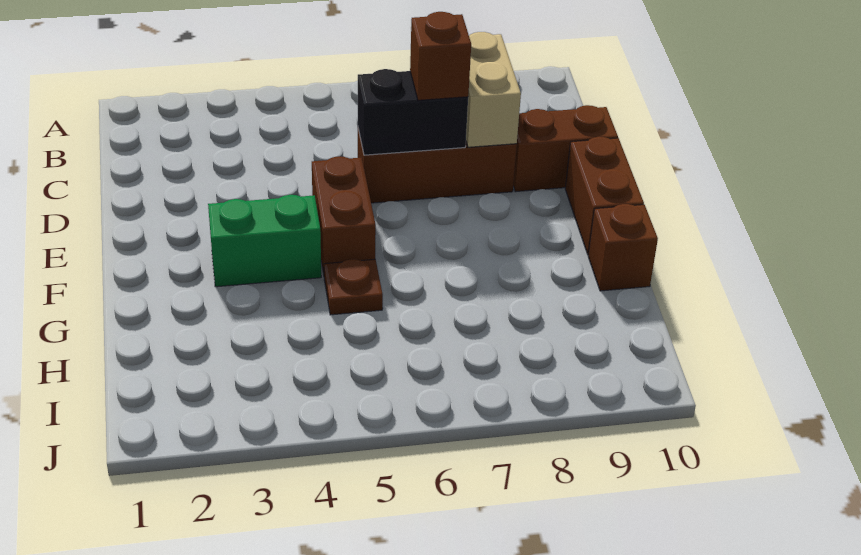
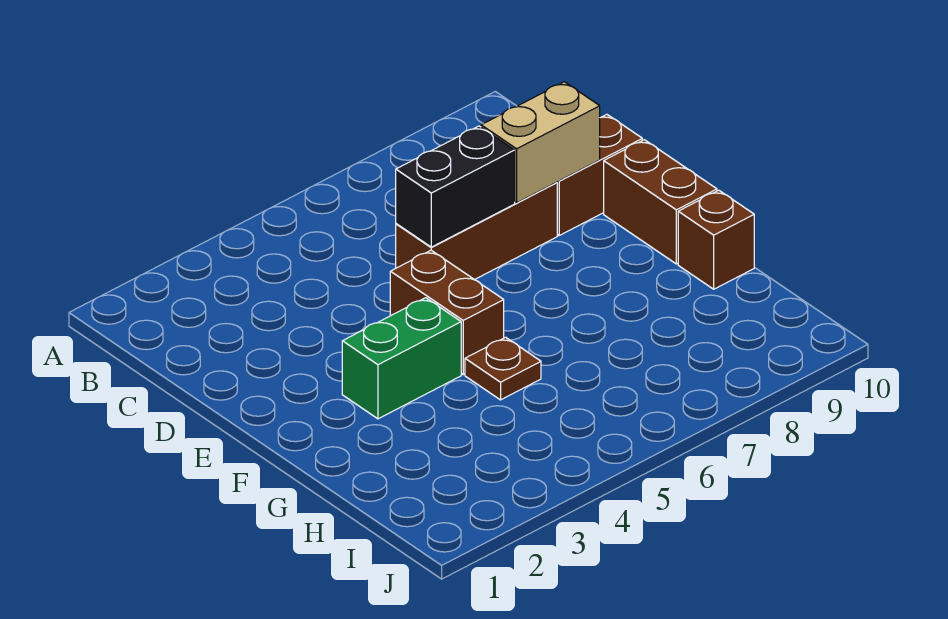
tan brick C8:D8 level 2 -> tan brick D8:D9 level 2
brown brick D7 level 3 -> none

